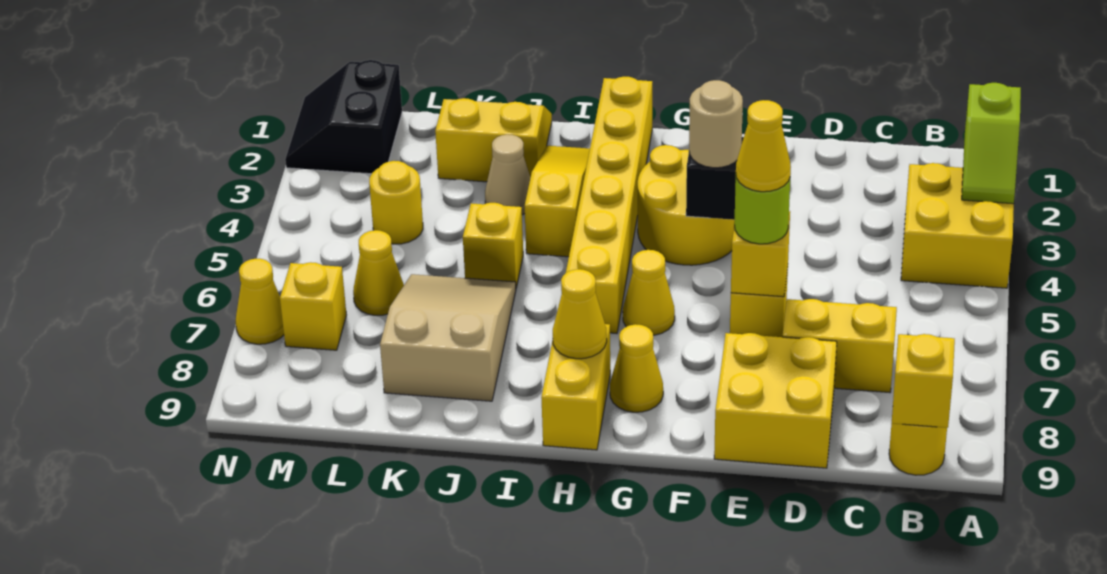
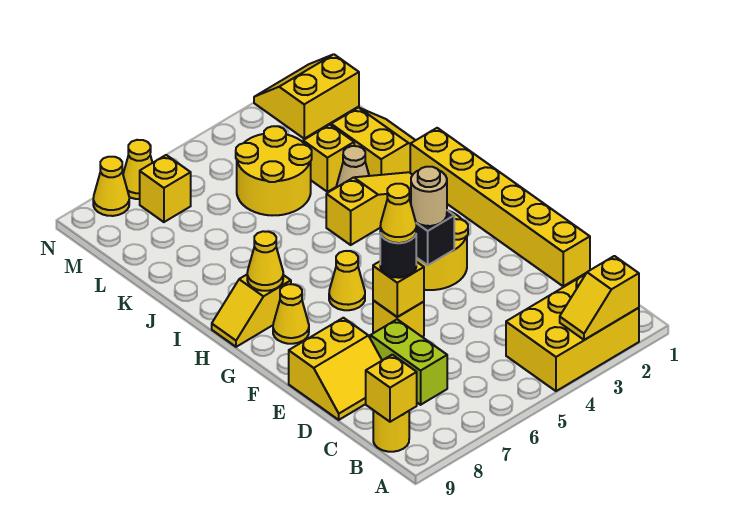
lime slope A2:A3 level 2 top 2 -> yellow slope A2:A3 level 2 top 2
yellow brick A3:B4 level 1 -> yellow brick A2:B4 level 1
yellow brick C7:D7 level 1 -> lime brick C7:D7 level 1
yellow brick D8:E9 level 1 -> yellow slope D8:E9 level 1 top E
lime round brick E6 level 3 -> black round brick E6 level 3
yellow brick H1:H6 level 1 -> yellow brick D1:I1 level 1
yellow brick H8:H9 level 1 -> yellow slope H8:H9 level 1 top 8
yellow brick J5 level 1 -> yellow brick K3 level 1
tan slope J6:K8 level 1 top 8 -> none
yellow round brick L4 level 1 -> yellow round brick K4:L5 level 1
yellow cone L6 level 1 -> yellow cone N8 level 1
black slope M1:N2 level 1 top M -> yellow slope M1:N2 level 1 top M

